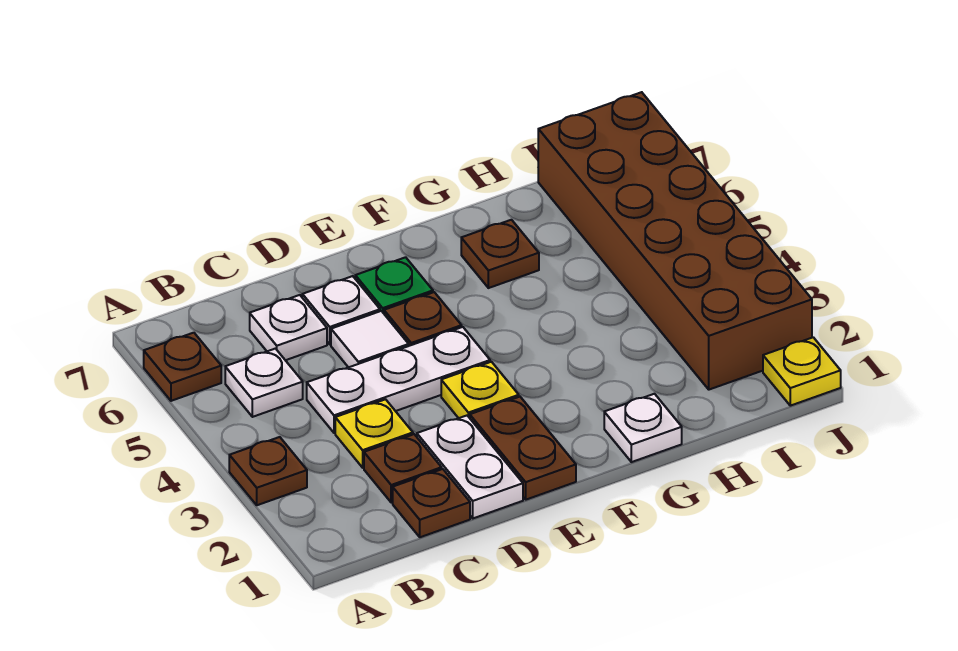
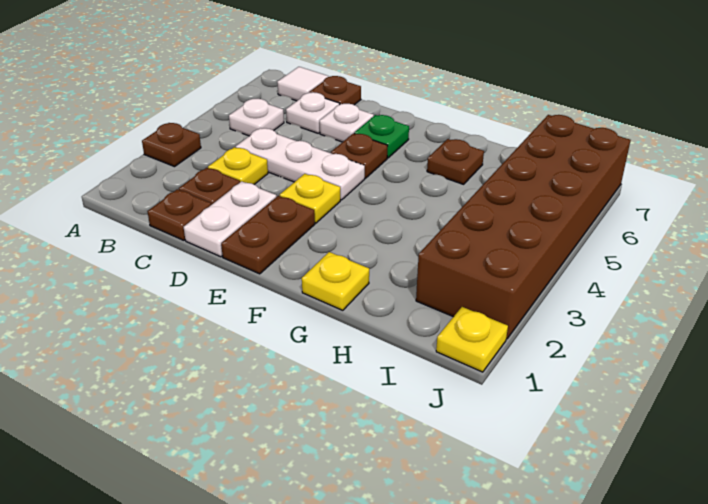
brown plate A6 level 1 -> brown plate C7 level 1
white tile D5 level 1 -> white tile B7 level 1
white plate G1 level 1 -> yellow plate G1 level 1

